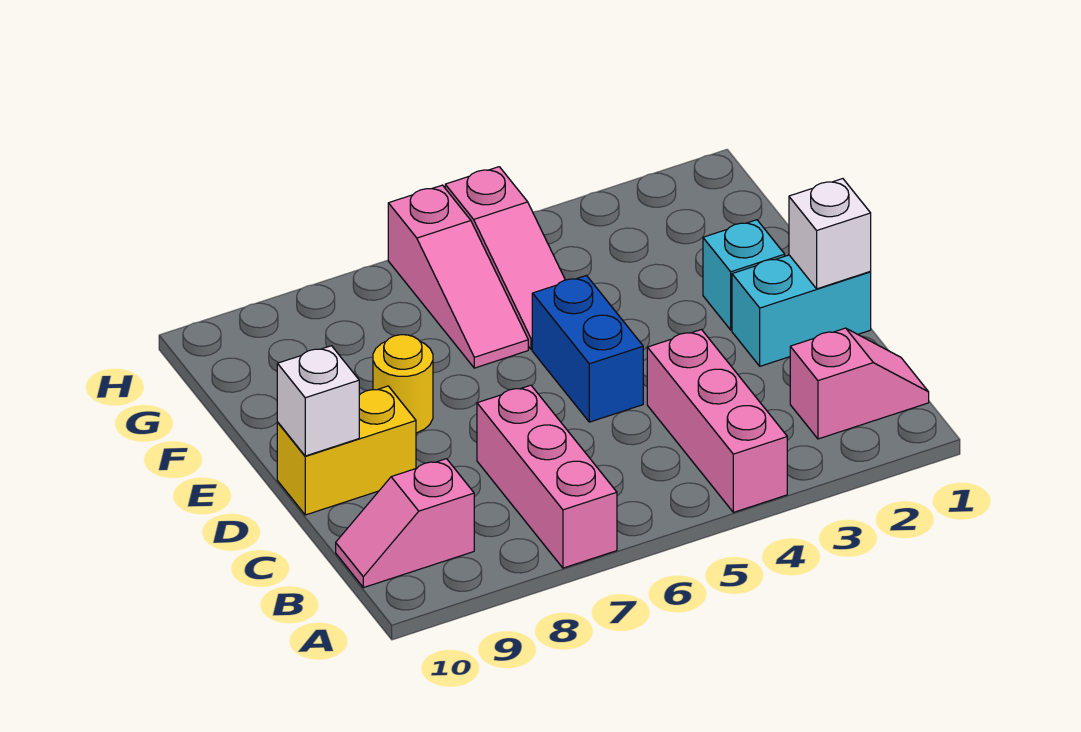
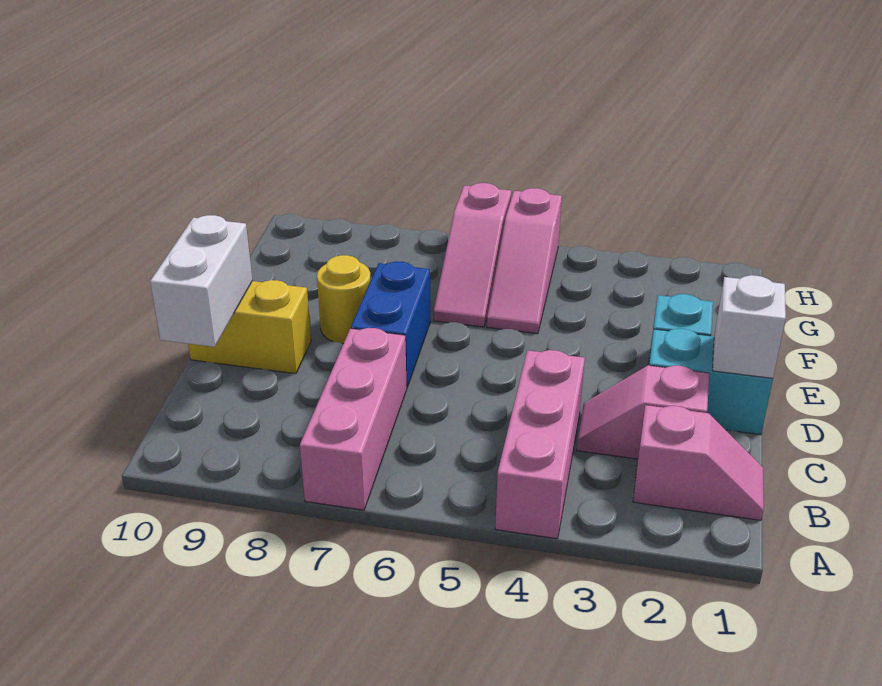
pink slope B9:B10 level 1 top 9 -> pink slope C2:C3 level 1 top 2
blue brick D5:E5 level 1 -> blue brick D7:E7 level 1
white brick D10 level 2 -> white brick C10:D10 level 2

